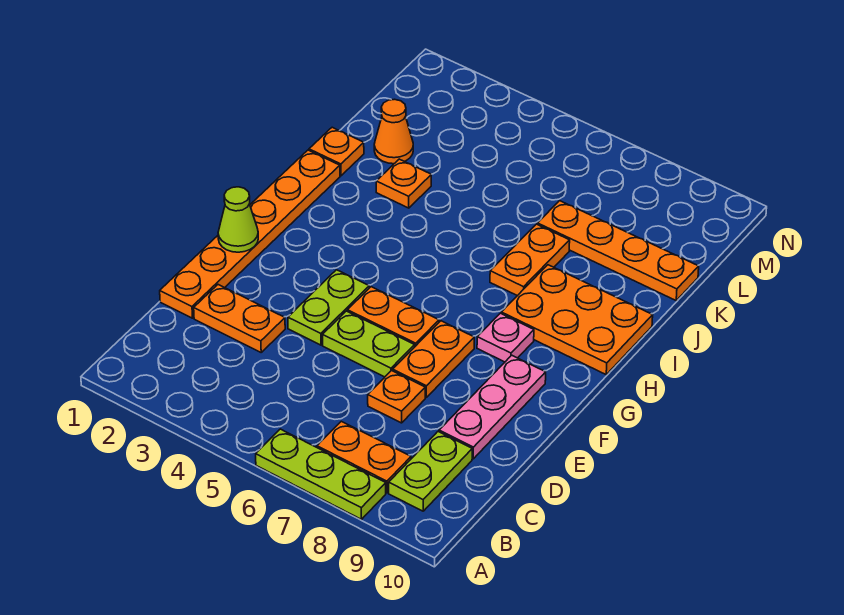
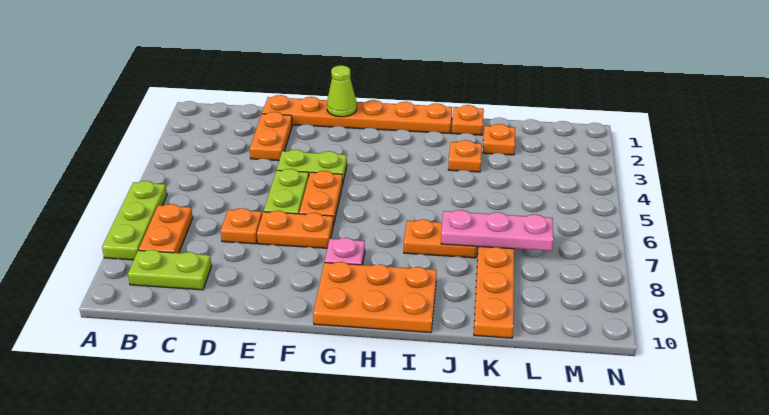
pink plate D9:F9 level 1 -> pink plate J7:L7 level 2
orange plate H8:I10 level 1 -> orange plate G9:I10 level 1
orange cone K2 level 1 -> orange plate K2 level 1

